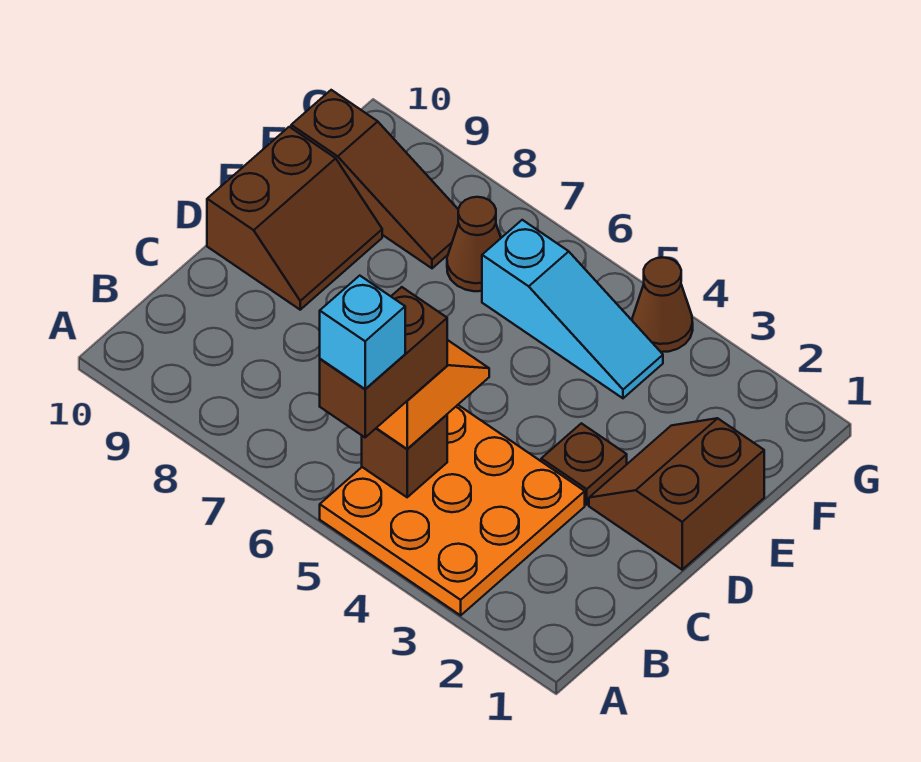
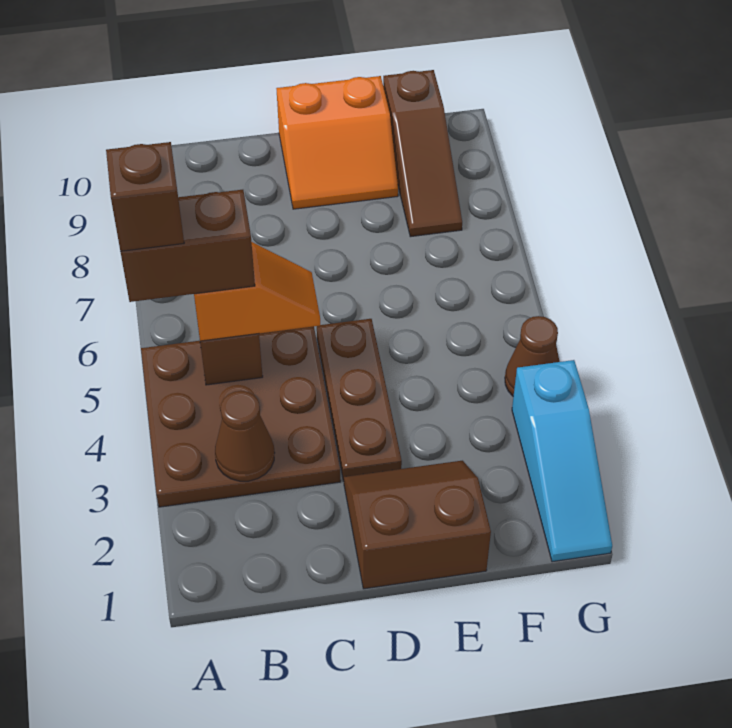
orange plate A3:C5 level 1 -> brown plate A3:C5 level 1
cyan brick A5 level 5 -> brown brick A5 level 5
brown plate D3 level 1 -> brown plate D3:D5 level 1
brown slope D9:E10 level 1 top 10 -> orange slope D9:E10 level 1 top 10
cyan slope F4:F6 level 1 top 6 -> cyan slope G1:G3 level 1 top 3
brown cone F7 level 1 -> brown cone B3 level 2

